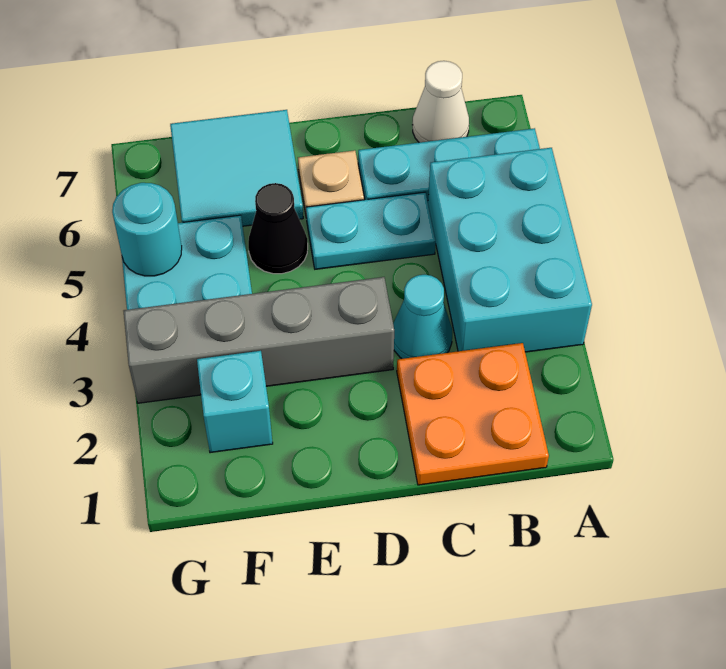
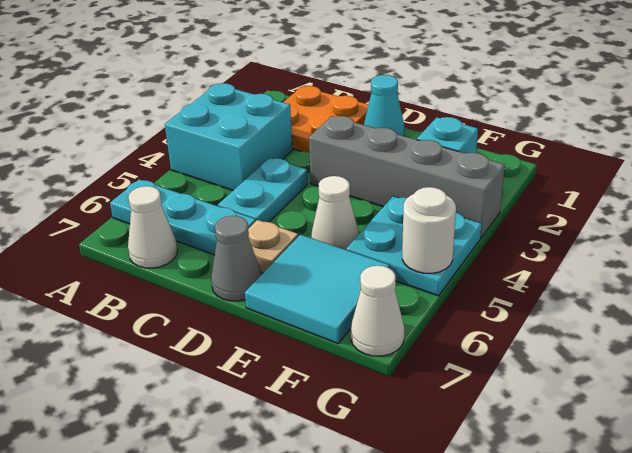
cyan brick A3:B5 level 1 -> cyan brick A3:B4 level 1
cyan cone C3 level 1 -> cyan cone D1 level 1
cyan plate C5:D5 level 1 -> cyan plate C4:C5 level 1
none -> grey cone D7 level 1
black cone E5 level 1 -> white cone E5 level 1
cyan round brick G5 level 2 -> white round brick G5 level 2
none -> white cone G7 level 1

